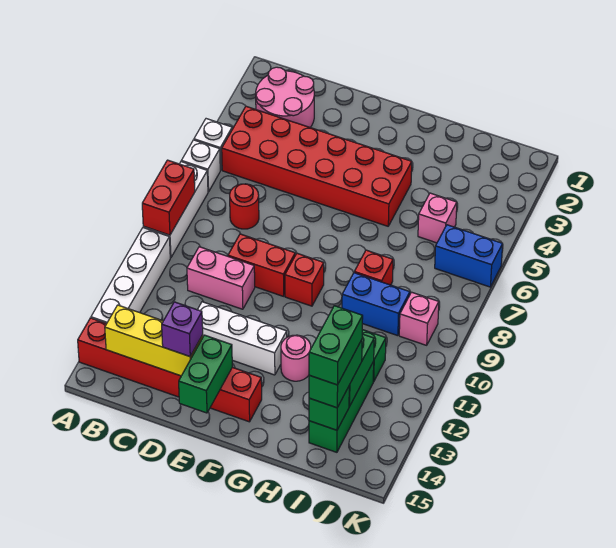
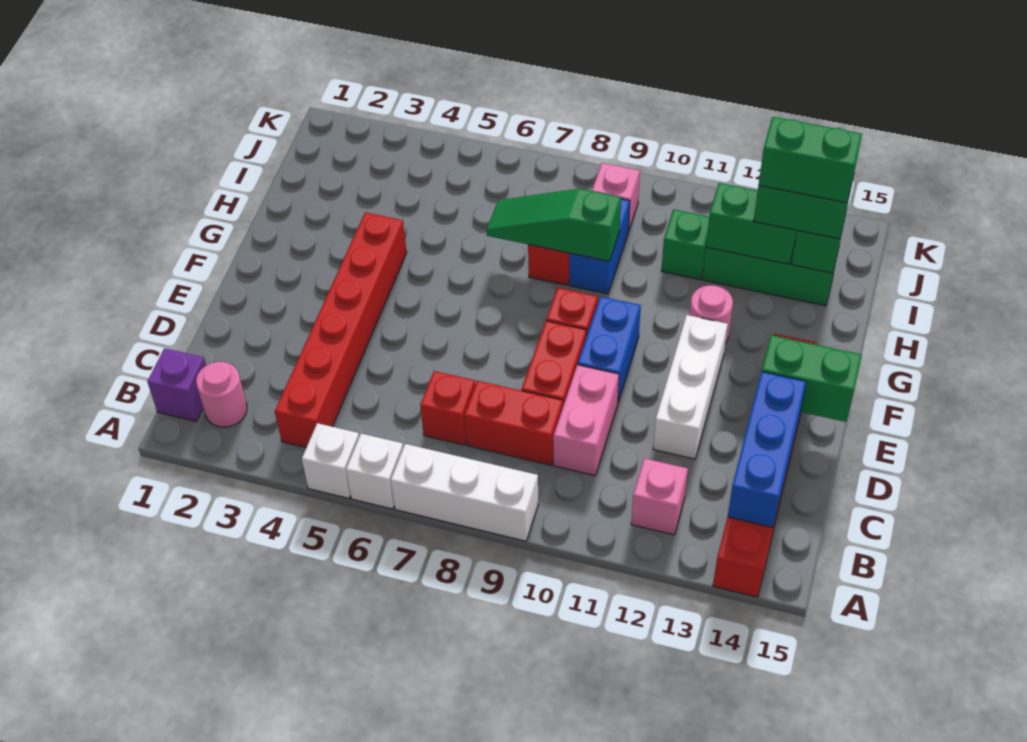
red brick A8:A9 level 2 -> red brick C8:C9 level 1
white brick A10:A13 level 1 -> none
pink round brick B2:C3 level 1 -> pink round brick B2 level 1
red brick B4:G5 level 1 -> red brick B4:G4 level 1
yellow brick B14:D14 level 2 -> blue brick B14:D14 level 2
red round brick C7 level 1 -> red brick C7 level 1
purple brick D14 level 3 -> purple brick B1 level 1
none -> green slope H7:H9 level 2 top 9
pink brick I5 level 1 -> pink brick B12 level 1
blue brick J6:K6 level 1 -> blue brick E10:F10 level 1

